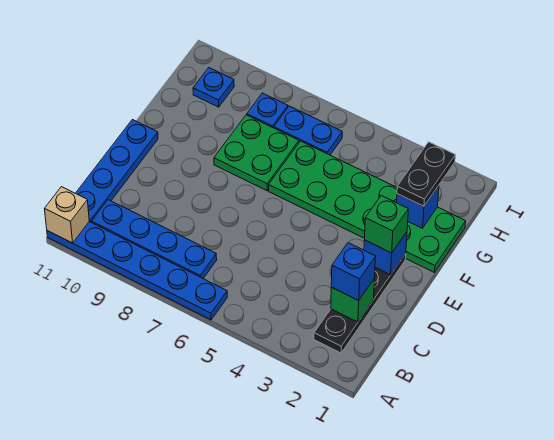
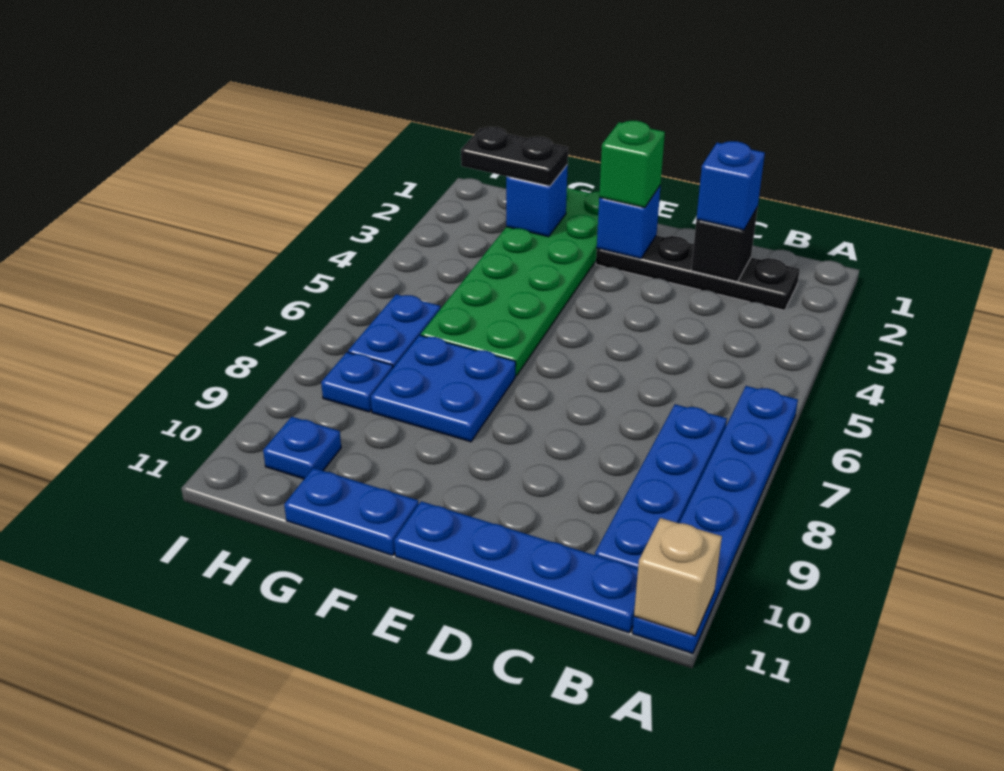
green brick C2 level 2 -> black brick C2 level 2
green plate F7:G8 level 1 -> blue plate F7:G8 level 1
none -> blue plate F11:G11 level 1

